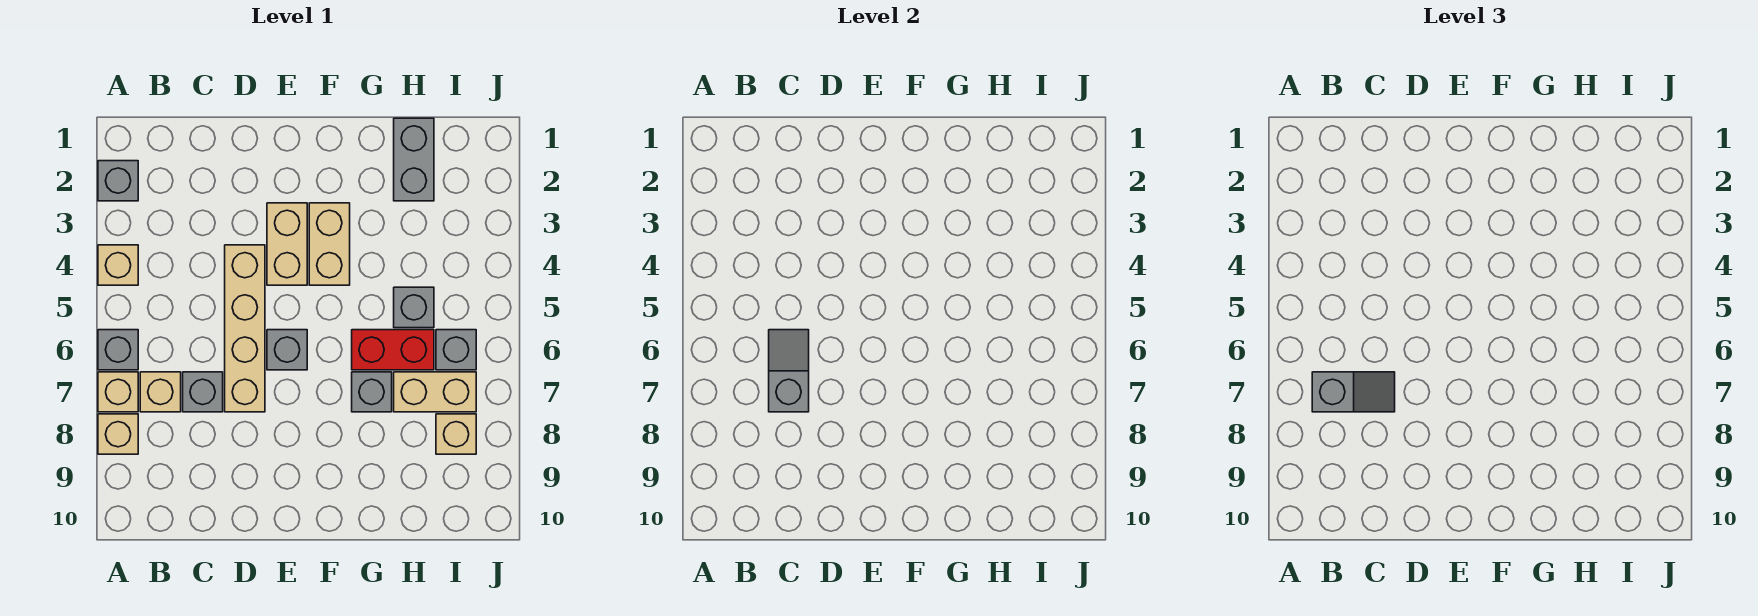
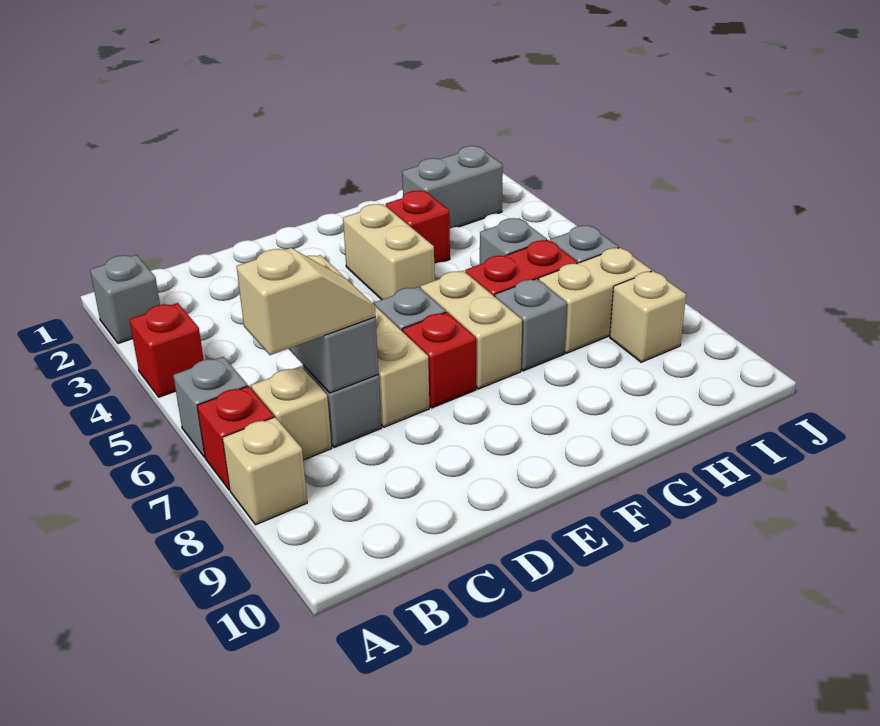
tan brick A4 level 1 -> red brick A4 level 1
tan brick A7 level 1 -> red brick A7 level 1
grey slope B7:C7 level 3 top B -> tan slope B7:C7 level 3 top B
tan brick E3:E4 level 1 -> tan brick F6:F7 level 1
none -> red brick E7 level 1
none -> red brick G3 level 1
grey brick H1:H2 level 1 -> grey brick H2:I2 level 1

